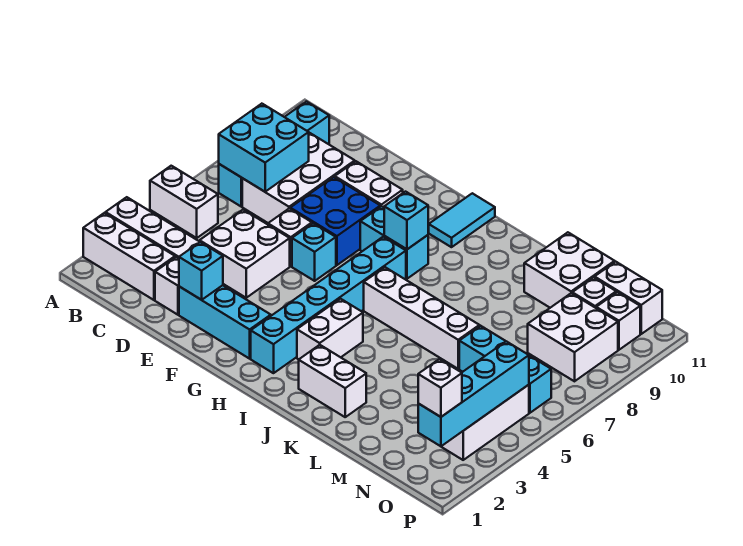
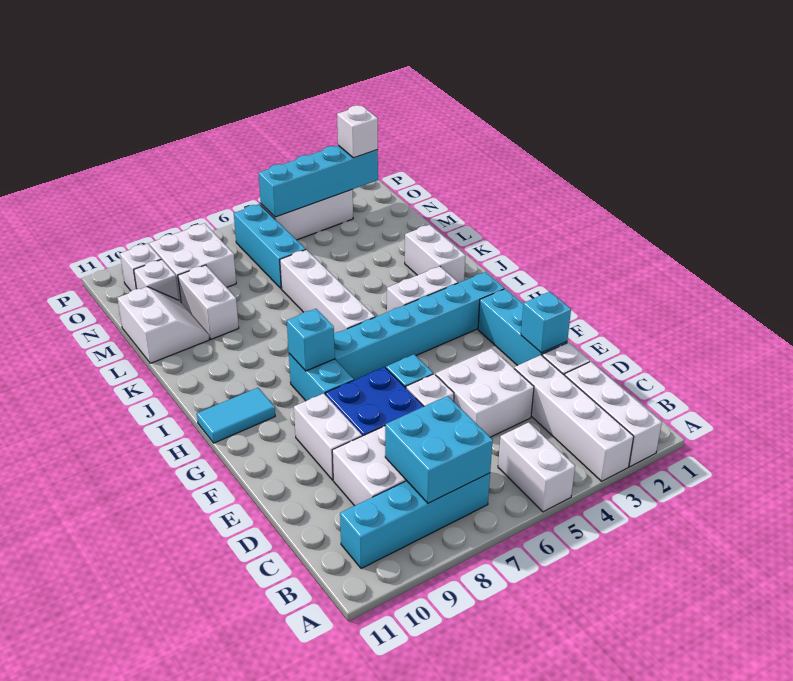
white brick L10:M11 level 1 -> white slope L10:M11 level 1 top 11
white brick N11:O11 level 1 -> white brick L9:M9 level 1

